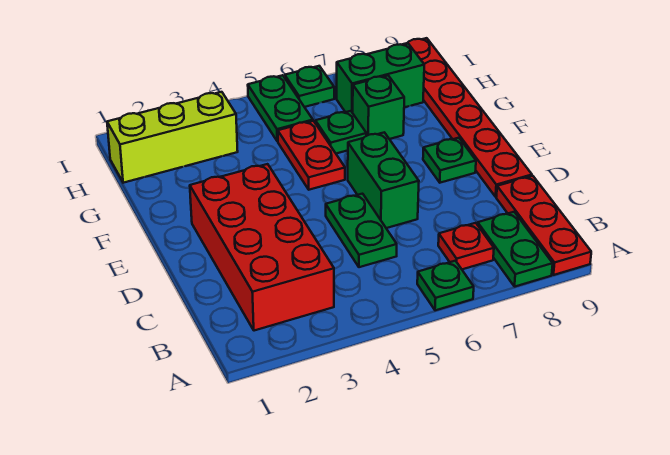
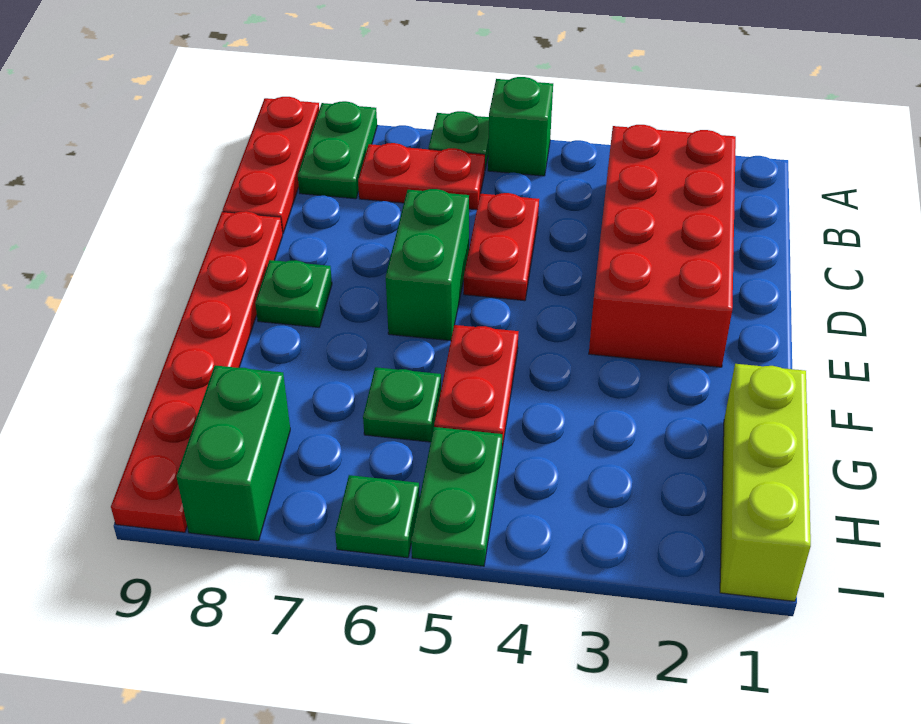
red plate B7 level 1 -> red plate B6:B7 level 1
green plate C5:D5 level 1 -> red plate C5:D5 level 1
green brick G7 level 1 -> green brick A5 level 1
lime brick H1:H3 level 1 -> lime brick G1:I1 level 1
green brick H7:H8 level 1 -> green brick H8:I8 level 1

